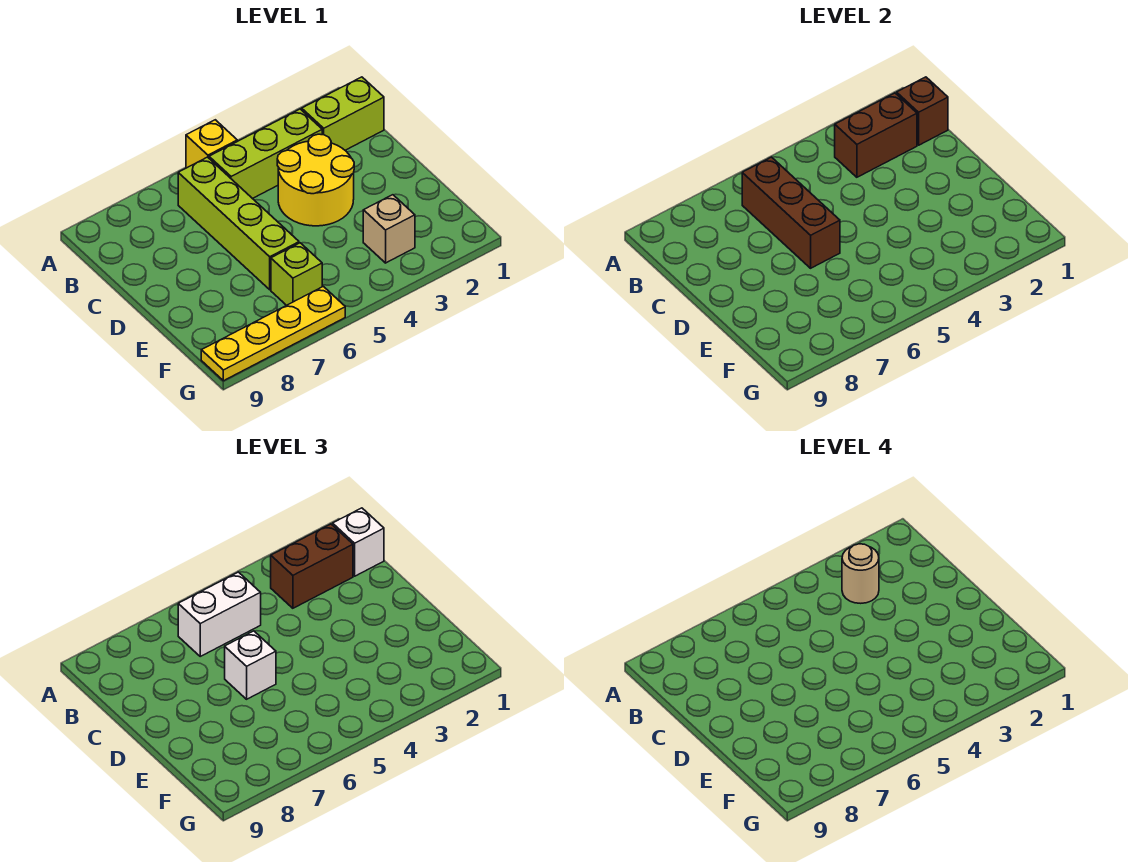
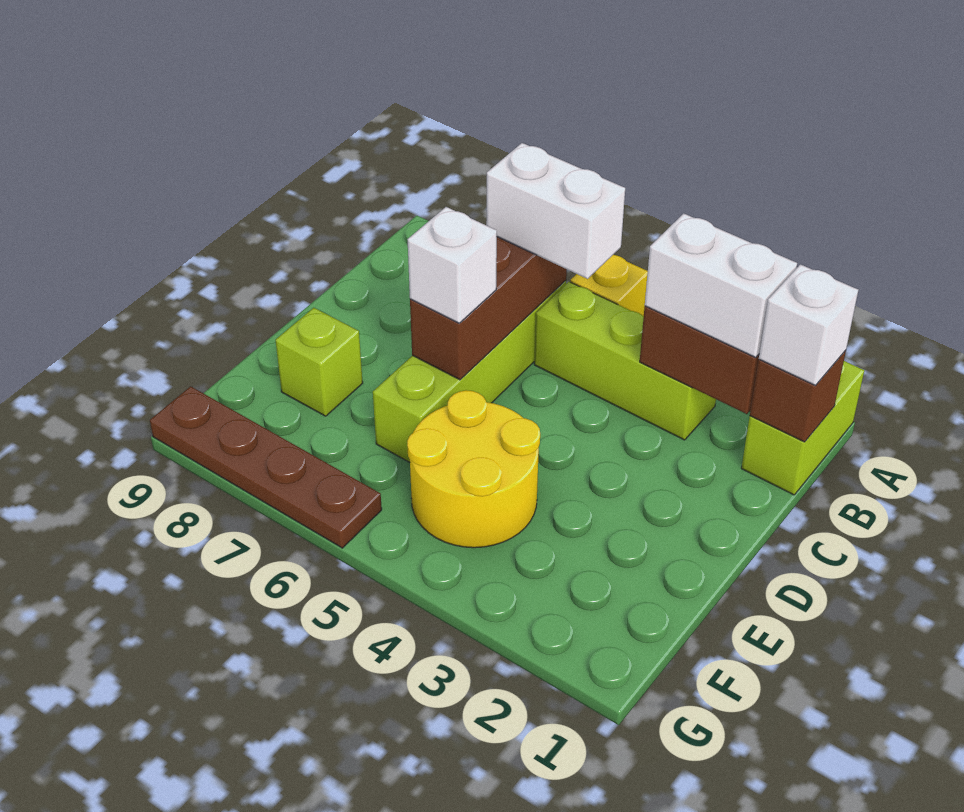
lime brick B1:B2 level 1 -> lime brick A1:B1 level 1
brown brick B2:B3 level 3 -> white brick B2:B3 level 3
tan round brick B3 level 4 -> none
yellow round brick C3:D4 level 1 -> yellow round brick E4:F5 level 1
tan brick F3 level 1 -> none
lime brick F6 level 1 -> lime brick E8 level 1
yellow plate G6:G9 level 1 -> brown plate G6:G9 level 1

